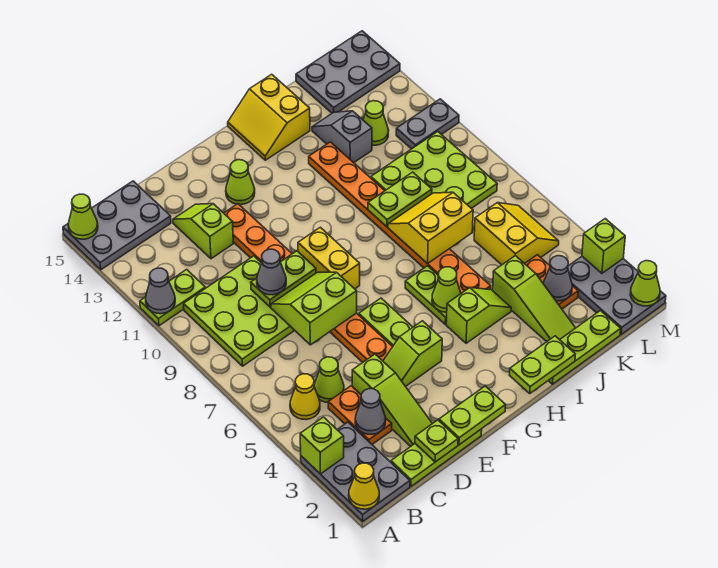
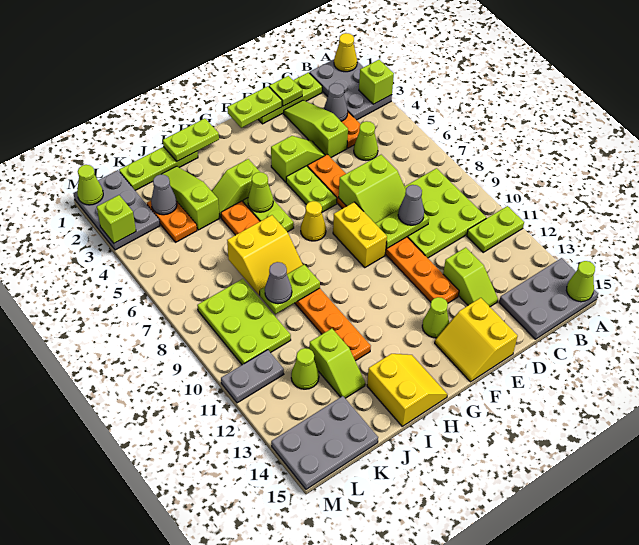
grey cone A11 level 2 -> grey cone J9 level 3
yellow cone B5 level 1 -> yellow cone G7 level 1
lime plate J8:L10 level 1 -> lime plate K8:L10 level 1
grey slope J12:J13 level 1 top 12 -> lime slope J12:J13 level 1 top 12
yellow slope K5:L6 level 1 top K -> yellow slope E14:F15 level 1 top E

